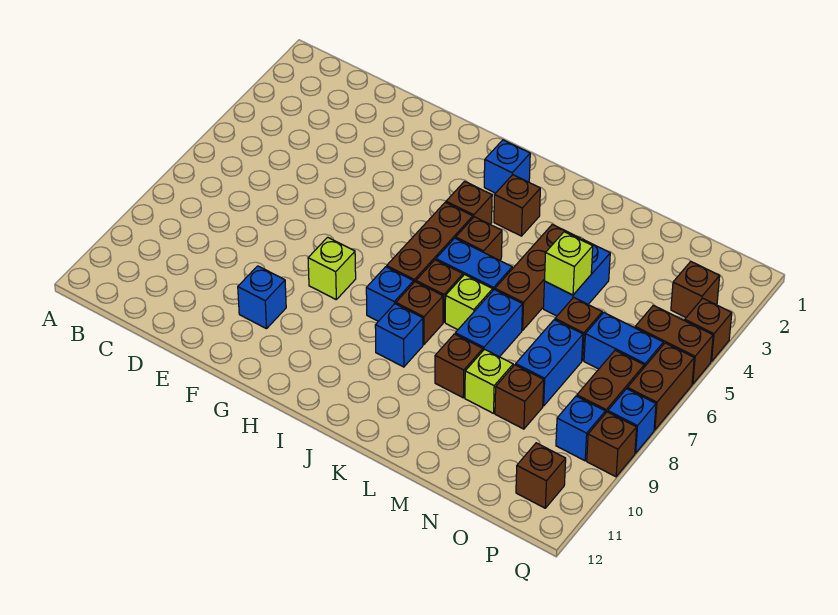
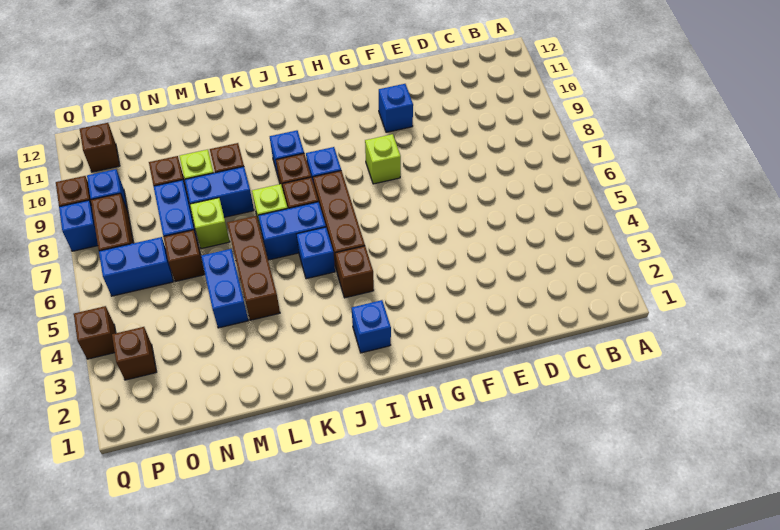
brown brick J3 level 1 -> none
brown brick J5 level 1 -> blue brick J5 level 1
blue brick L7:L8 level 1 -> blue brick L8:M8 level 1
lime brick M5 level 2 -> lime brick M7 level 1
brown brick P5:Q5 level 1 -> none
brown brick Q6:Q7 level 1 -> none

